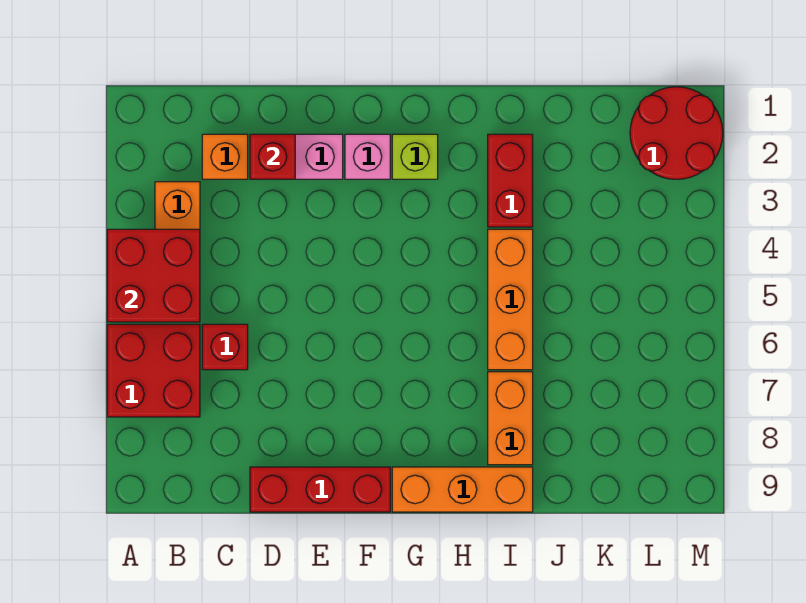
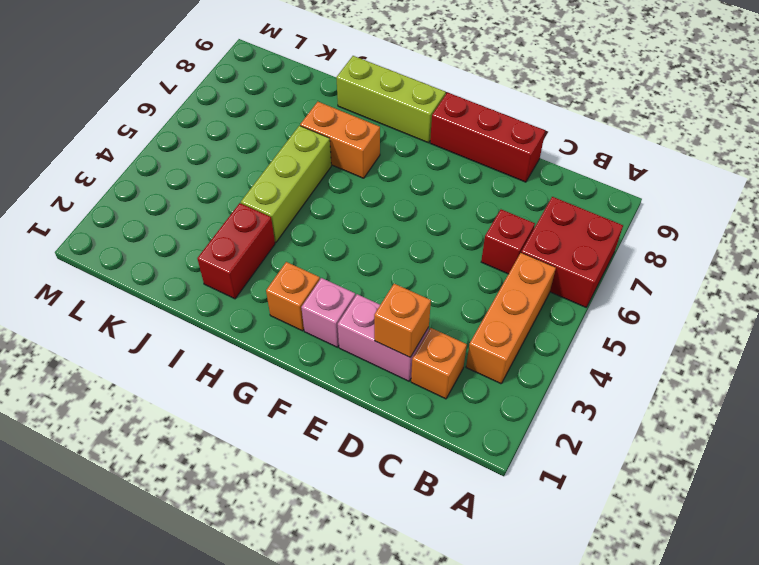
red brick A4:B5 level 2 -> none
red brick D2 level 2 -> orange brick D2 level 2
lime brick G2 level 1 -> orange brick G2 level 1
orange brick G9:I9 level 1 -> lime brick G9:I9 level 1
orange brick I4:I6 level 1 -> lime brick I4:I6 level 1
orange brick I7:I8 level 1 -> orange brick H7:I7 level 1
red round brick L1:M2 level 1 -> none

